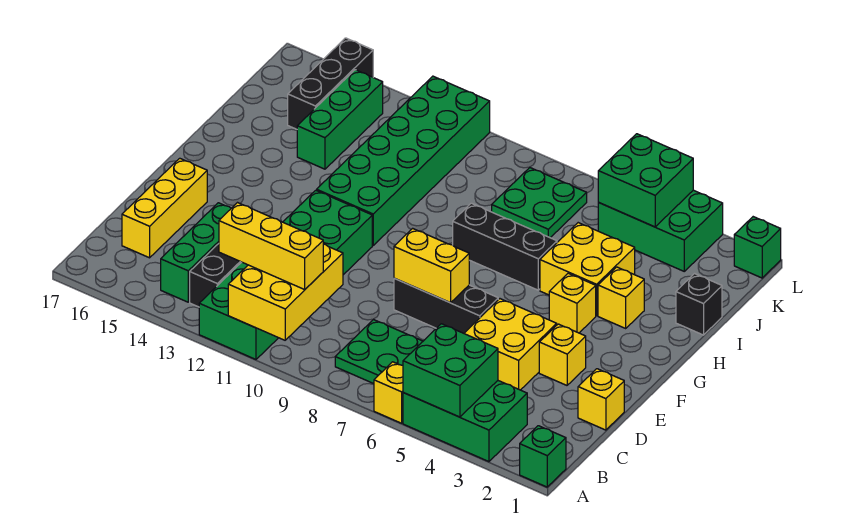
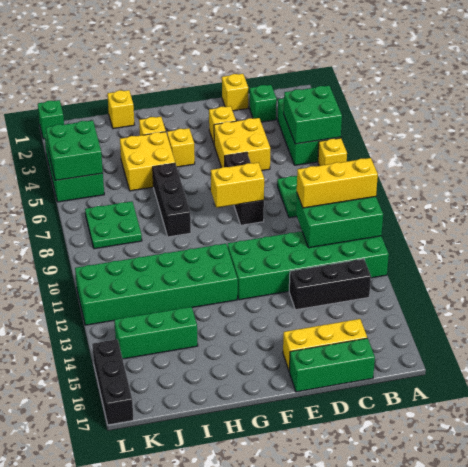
green brick A1 level 1 -> green brick C2 level 1
yellow brick A10:C11 level 2 -> green brick A10:C11 level 2
yellow brick B10:B12 level 3 -> yellow brick A10:C10 level 3
green brick B14:D14 level 1 -> green brick C17:E17 level 1
yellow brick E7:E8 level 2 -> yellow brick E8:F8 level 2
black brick I1 level 1 -> yellow brick I1 level 1
black brick J15:L15 level 1 -> black brick L15:L17 level 1

